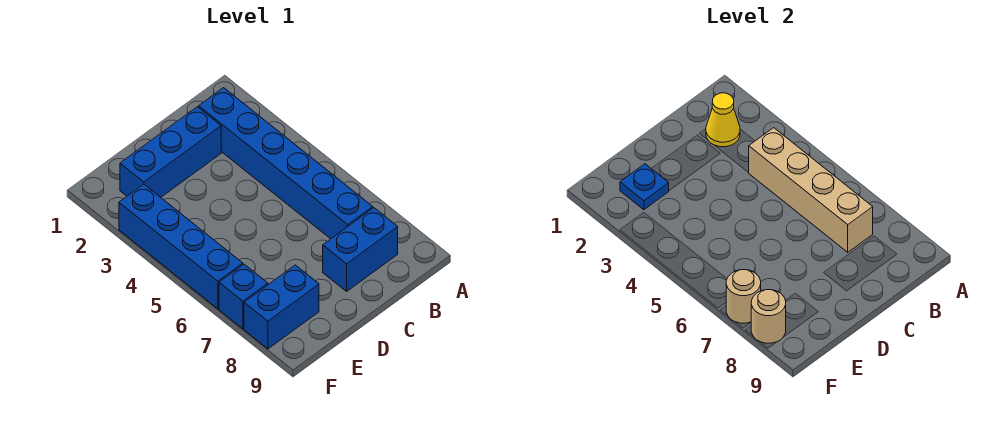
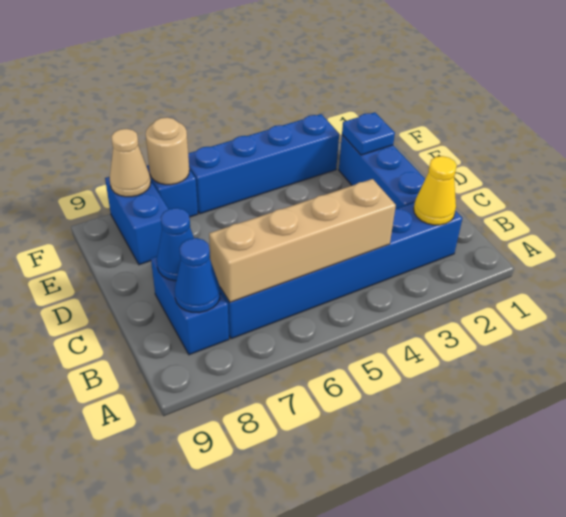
none -> blue cone B8 level 2
none -> blue cone C8 level 2
tan round brick F8 level 2 -> tan cone F8 level 2

